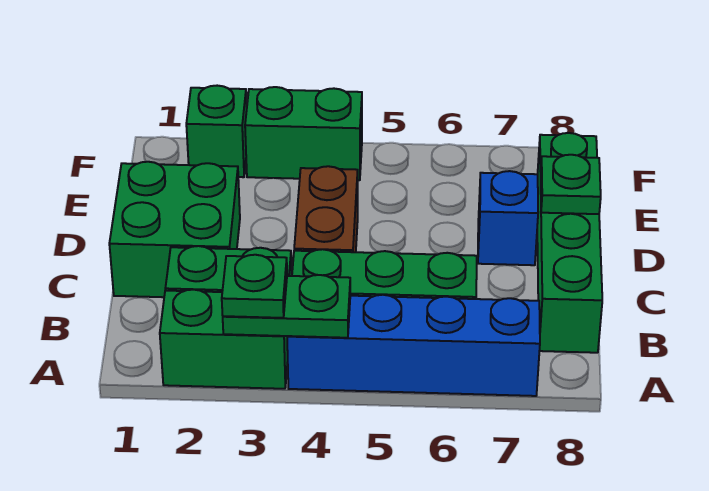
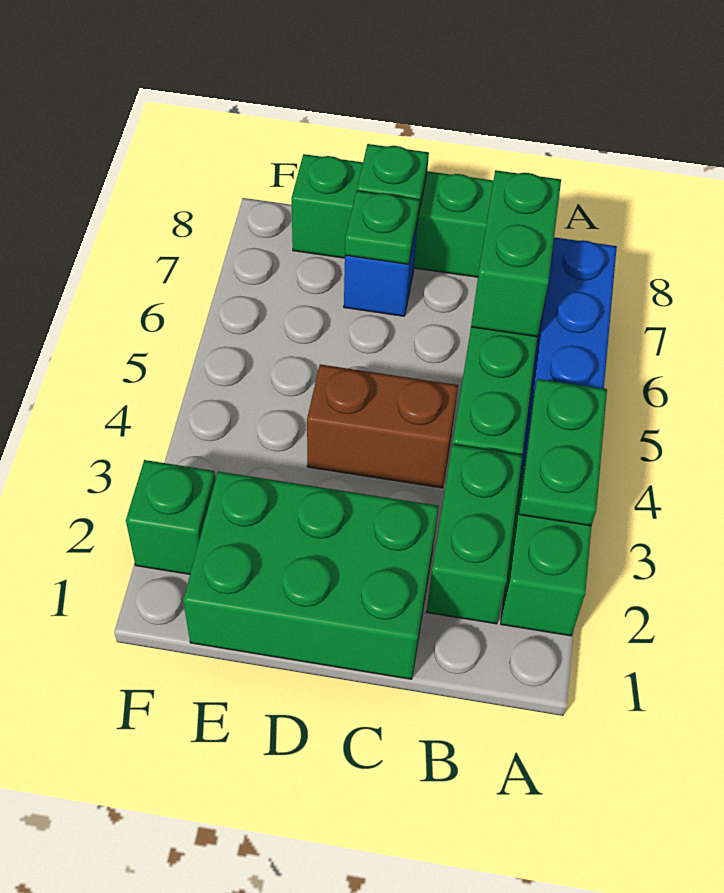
green plate A3 level 3 -> green plate D7 level 2
green brick C1:D2 level 1 -> green brick C1:E2 level 1
green brick F3:F4 level 1 -> green brick B6:B7 level 2

